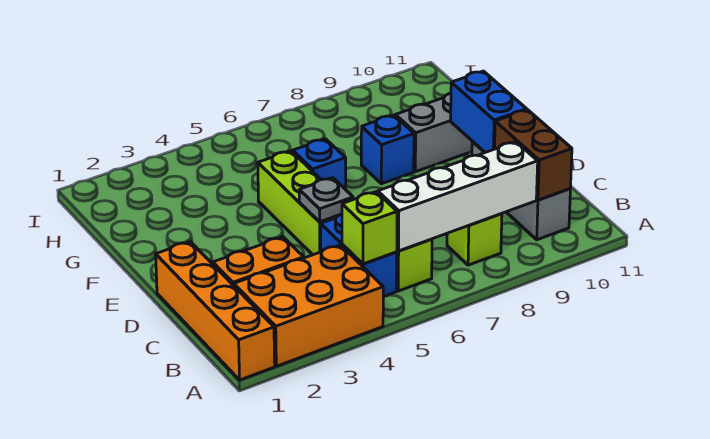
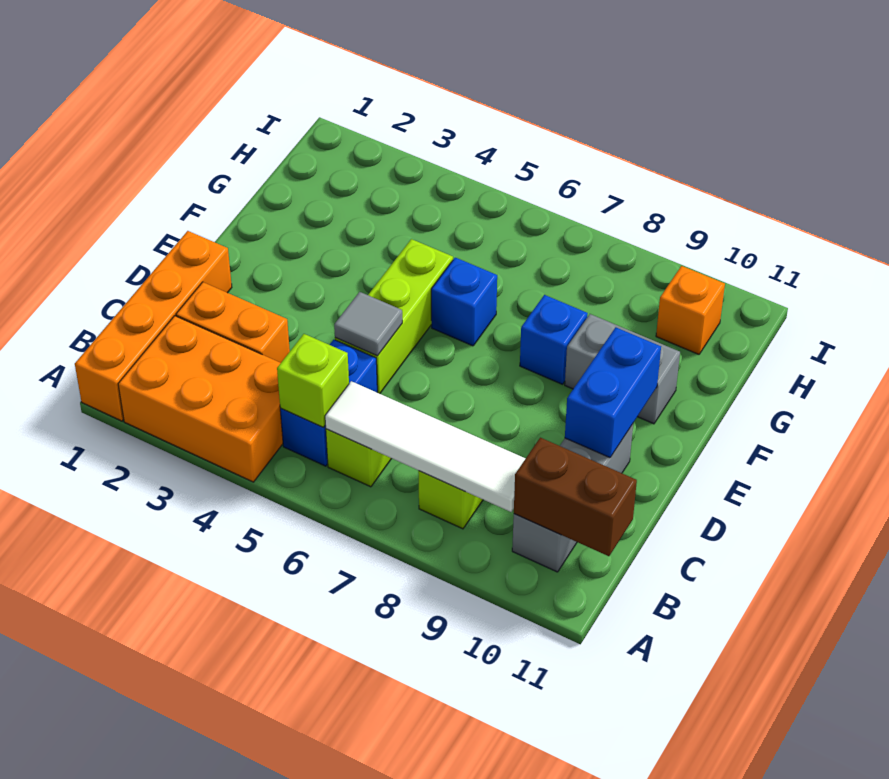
white brick B6:B9 level 2 -> white tile B6:B9 level 2
brown brick B10:C10 level 2 -> brown brick B10:B11 level 2
grey plate D5 level 2 -> grey tile D5 level 2
none -> orange brick H10 level 1

